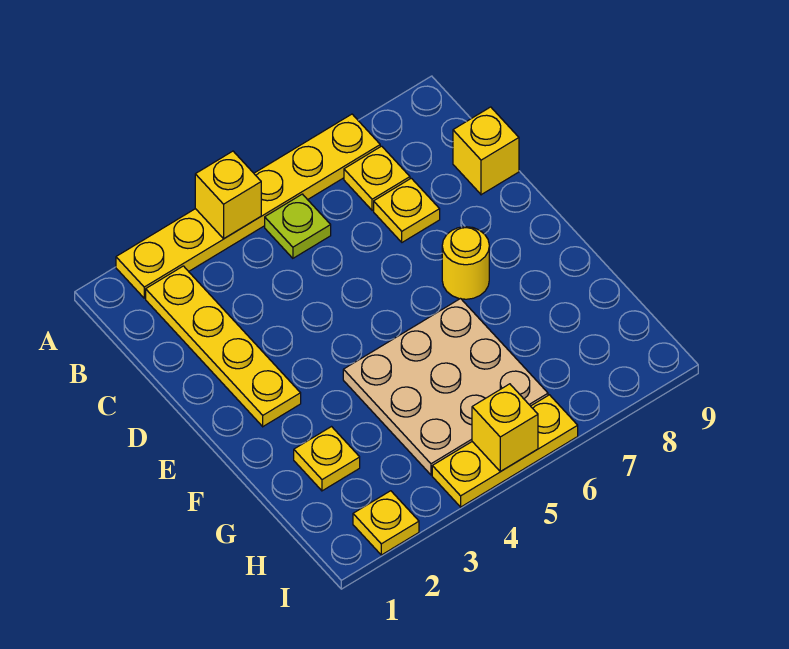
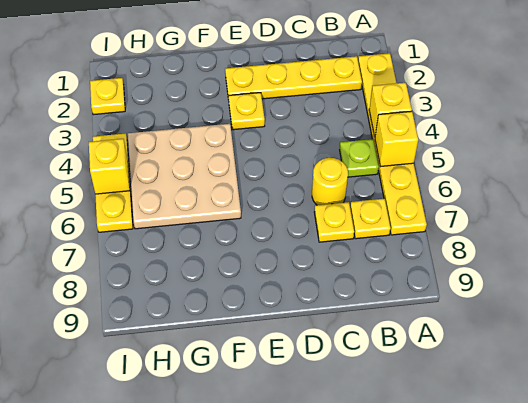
yellow brick C9 level 1 -> yellow brick A5 level 2
yellow round brick E7 level 1 -> yellow round brick C6 level 1
yellow plate G2 level 1 -> yellow plate E3 level 1

